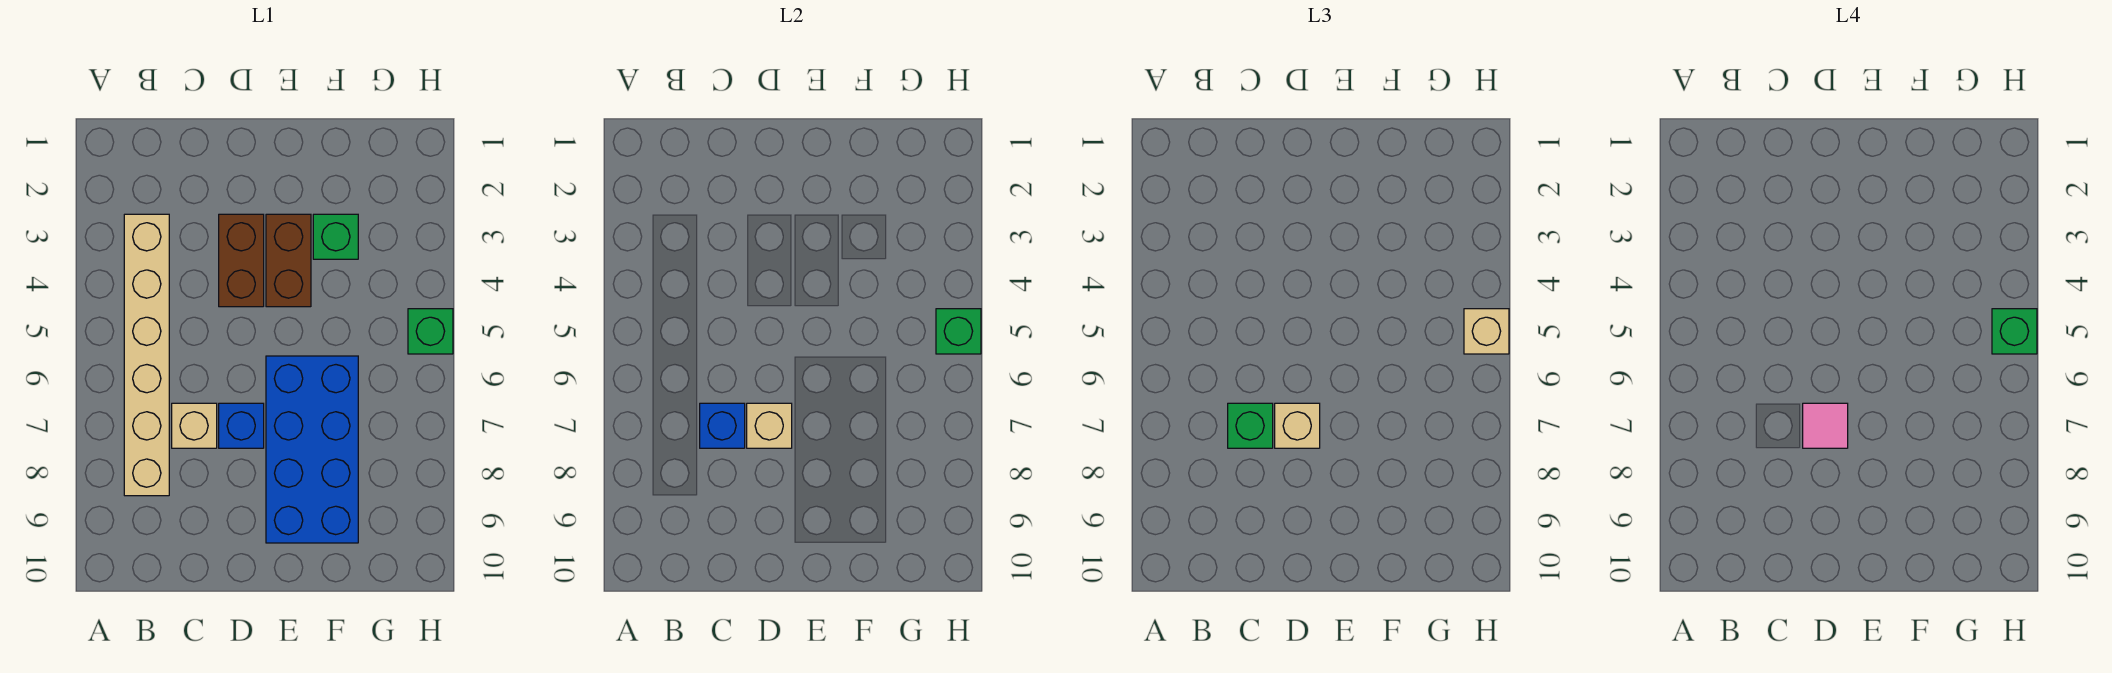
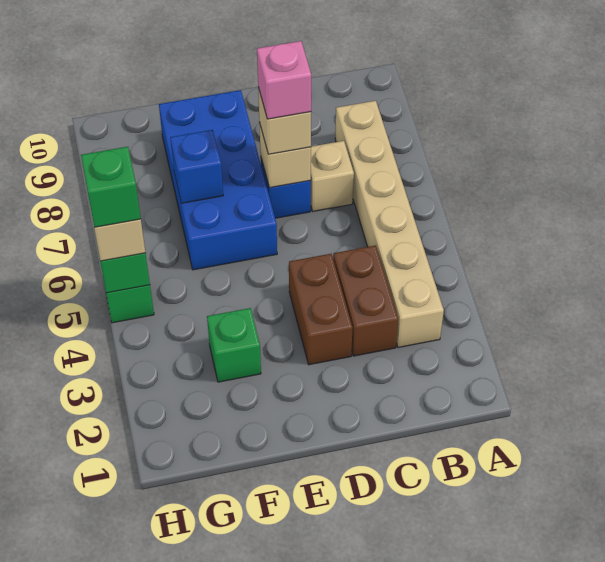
blue brick C7 level 2 -> blue brick F7 level 2
green brick C7 level 3 -> none
pink tile D7 level 4 -> pink brick D7 level 4
brown brick E3:E4 level 1 -> brown brick C3:C4 level 1

